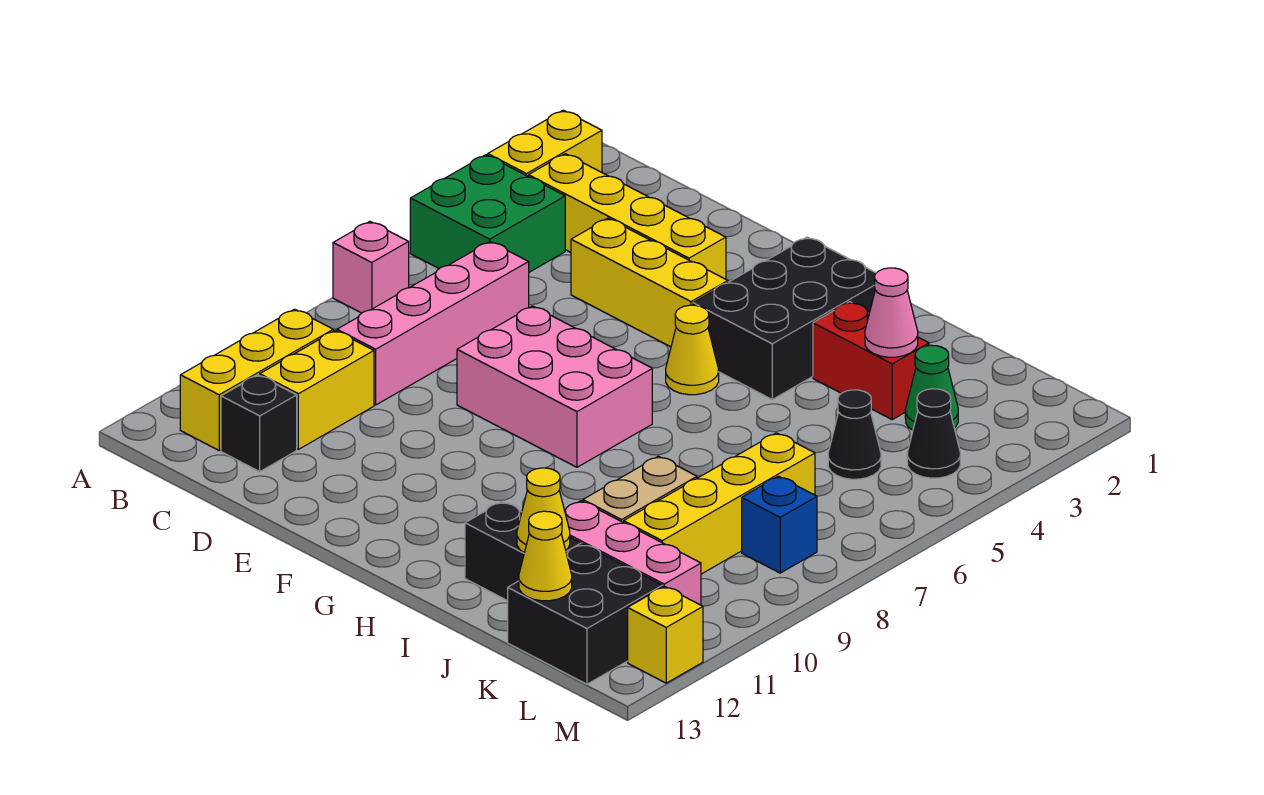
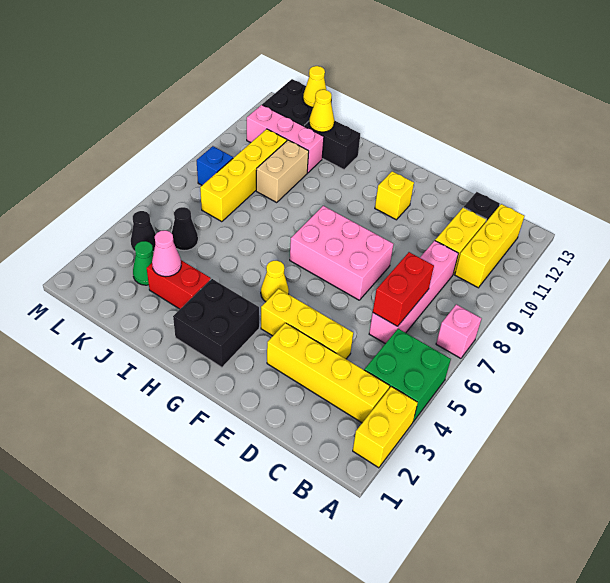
none -> red brick C6:C7 level 2
black brick G2:H4 level 1 -> black brick G2:H3 level 1
yellow brick M12 level 1 -> yellow brick F11 level 1

